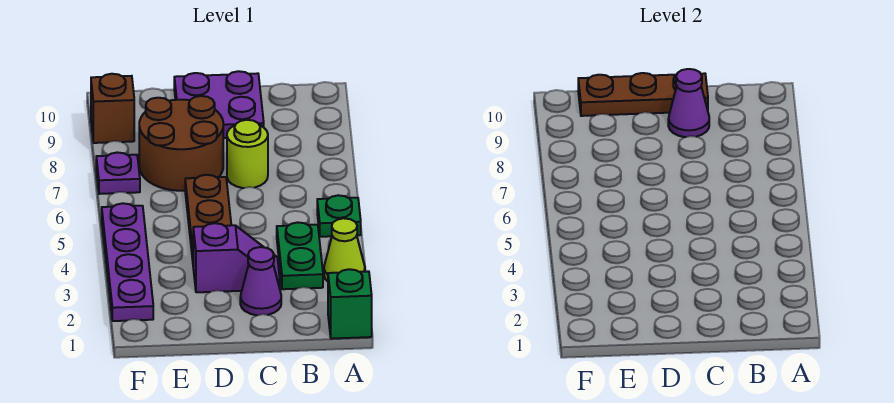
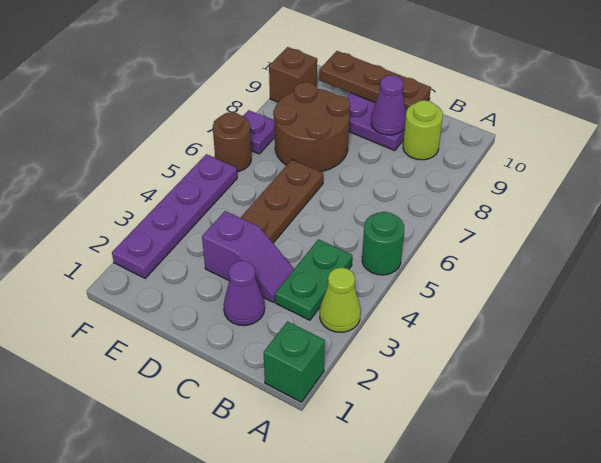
green plate A5 level 1 -> green round brick A5 level 1
lime round brick C7 level 1 -> lime round brick B9 level 1
none -> brown round brick F6 level 1

